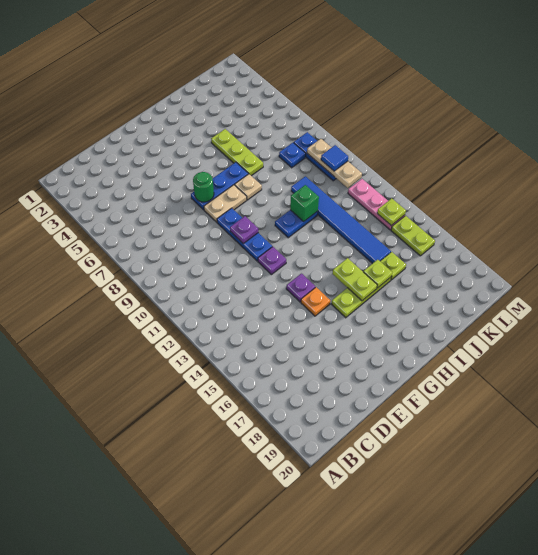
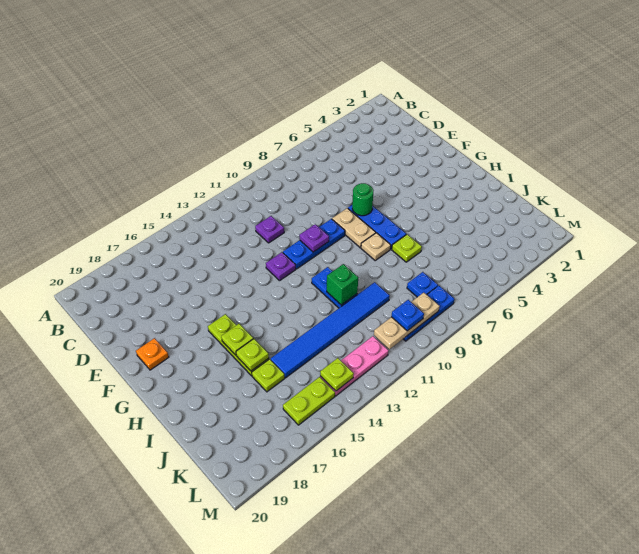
purple plate F14 level 1 -> purple plate D11 level 1
orange plate F15 level 1 -> orange plate F19 level 1
lime plate H15:H16 level 2 -> lime plate H16 level 2
lime plate I5:I7 level 1 -> lime plate I7 level 1
blue tile L10 level 3 -> blue plate L10 level 3

